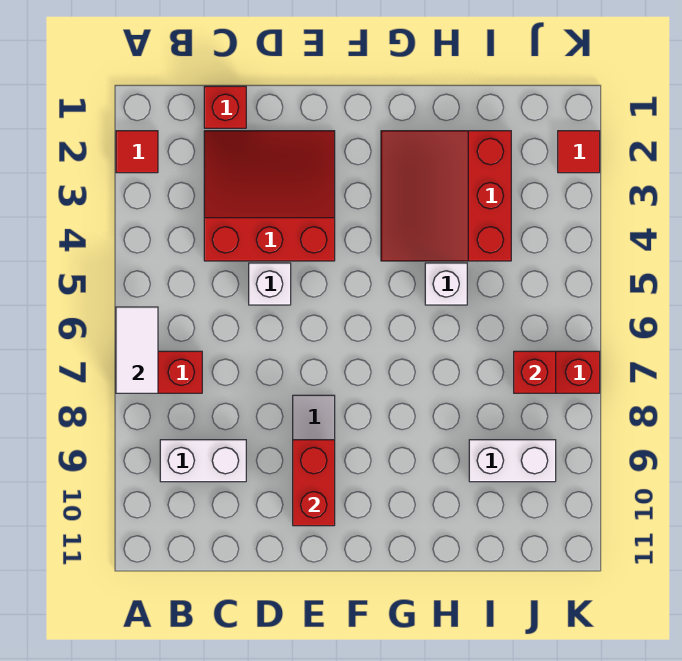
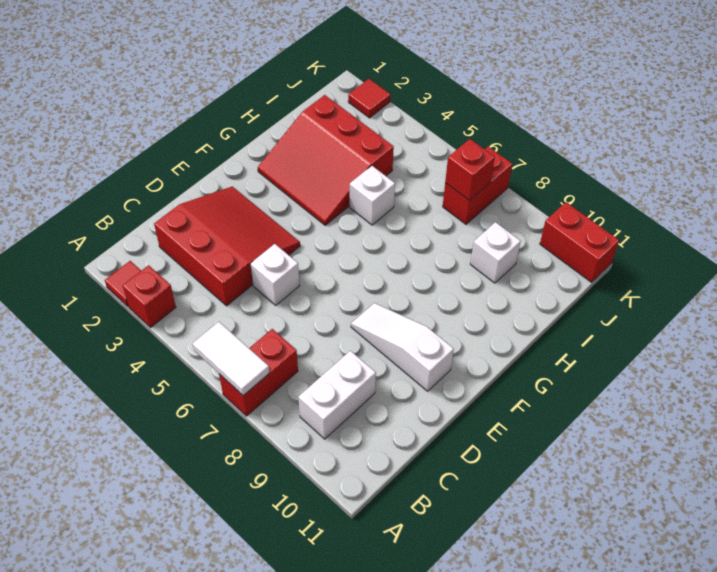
red brick C1 level 1 -> red brick A3 level 1
red slope C2:E4 level 1 top 4 -> red slope C2:E4 level 1 top C
red brick E9:E10 level 2 -> red brick K10:K11 level 1
white brick I9:J9 level 1 -> white brick I9 level 1

